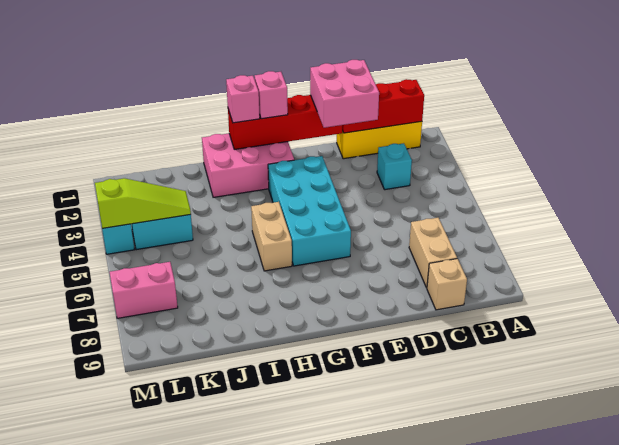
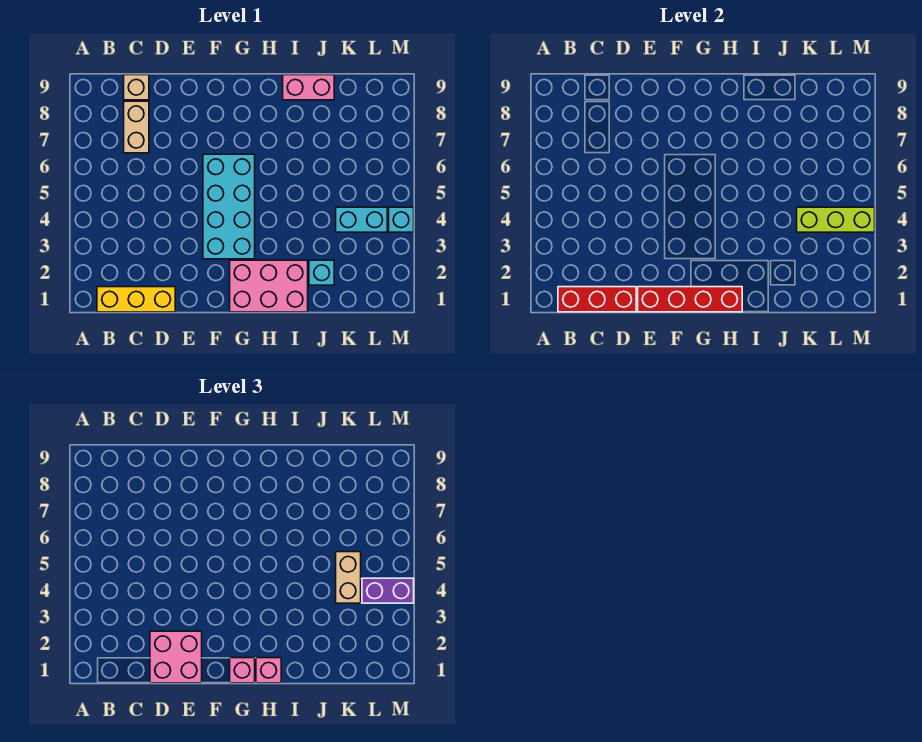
cyan brick C3 level 1 -> cyan brick J2 level 1
tan brick H5:H6 level 1 -> tan brick K4:K5 level 3
lime slope K4:M4 level 2 top M -> lime brick K4:M4 level 2
none -> purple brick L4:M4 level 3
pink brick L7:M7 level 1 -> pink brick I9:J9 level 1

